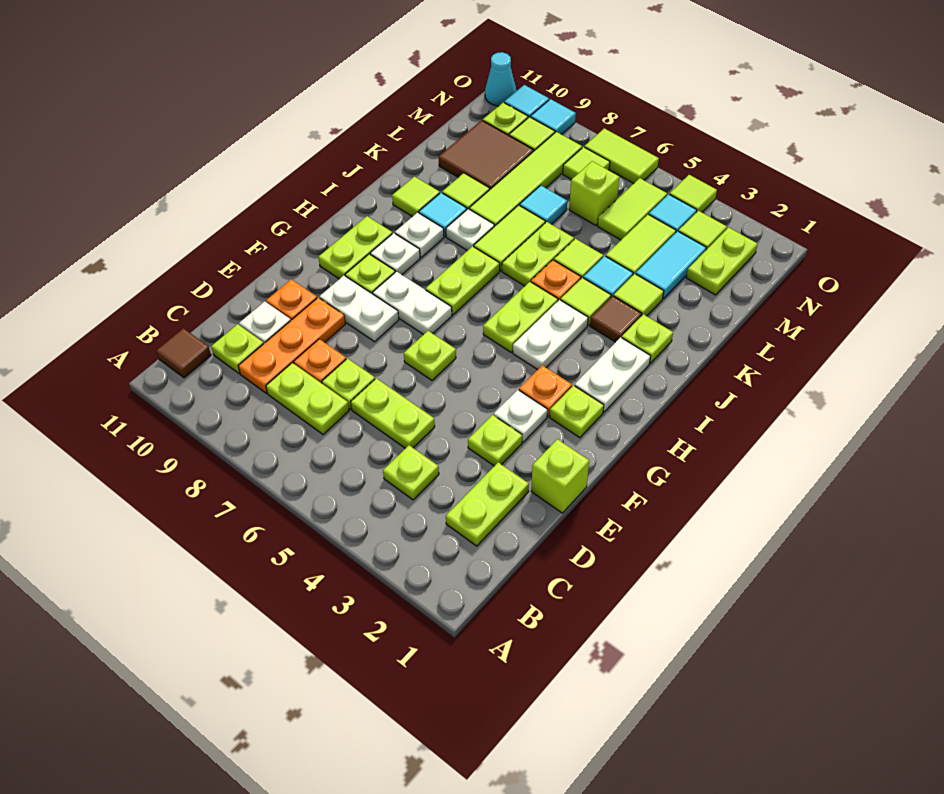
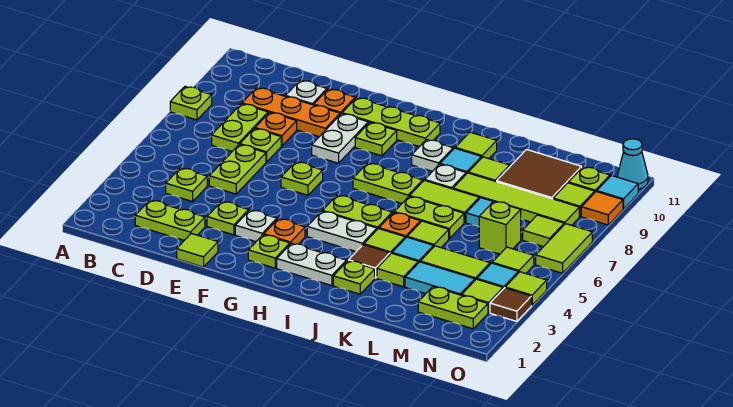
brown tile B11 level 1 -> brown tile O3 level 1
lime plate C10 level 1 -> lime plate A8 level 1
lime brick E1 level 1 -> lime tile E1 level 1
white plate G7:G8 level 1 -> none
lime plate G10:H10 level 1 -> lime plate F10:H10 level 1
white plate H9 level 1 -> none
lime tile M5:N5 level 1 -> lime tile N5 level 1
cyan tile O9 level 1 -> orange tile O9 level 1

